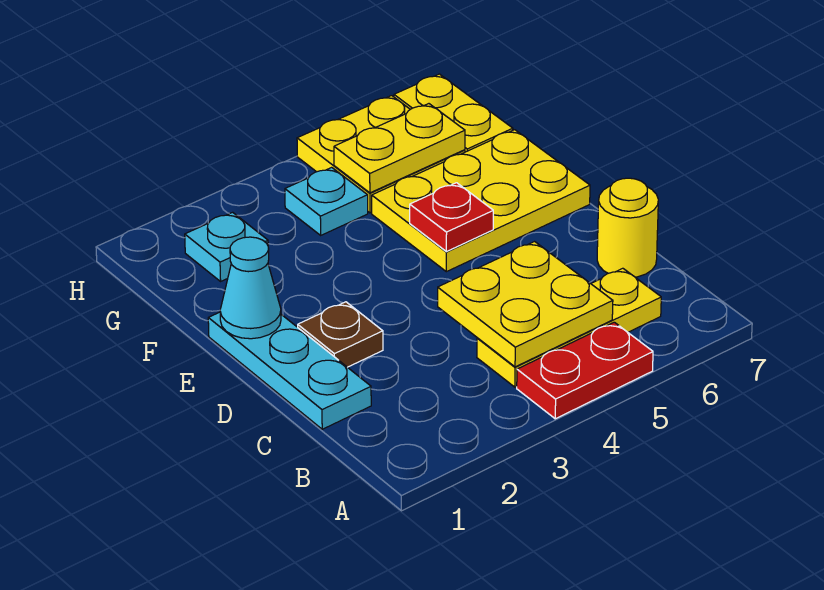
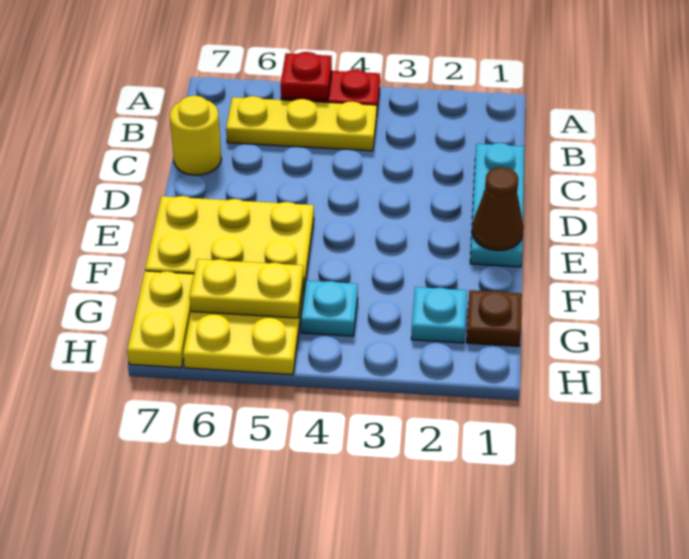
yellow plate B4:C5 level 2 -> none
brown plate D2 level 1 -> brown plate G1 level 1
cyan cone E1 level 2 -> brown cone E1 level 2
red plate E5 level 2 -> red plate A5 level 2

